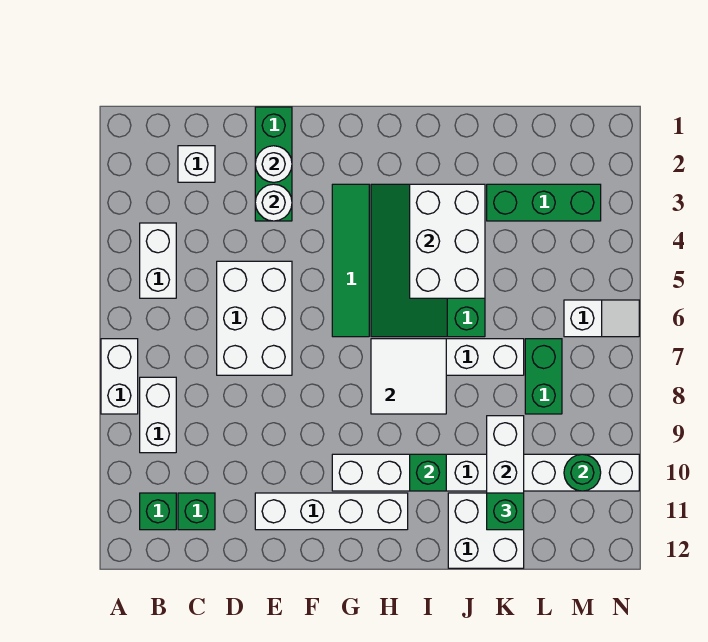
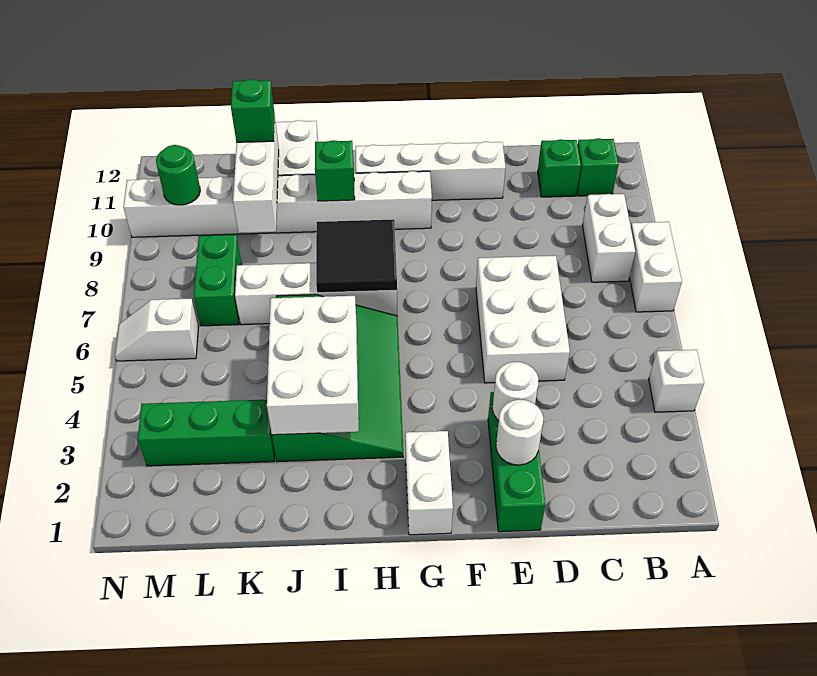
white brick B4:B5 level 1 -> white brick G1:G2 level 1
white brick C2 level 1 -> white brick A4 level 1
green tile G3:G6 level 1 -> none
white tile H7:I8 level 2 -> black tile H7:I8 level 2

